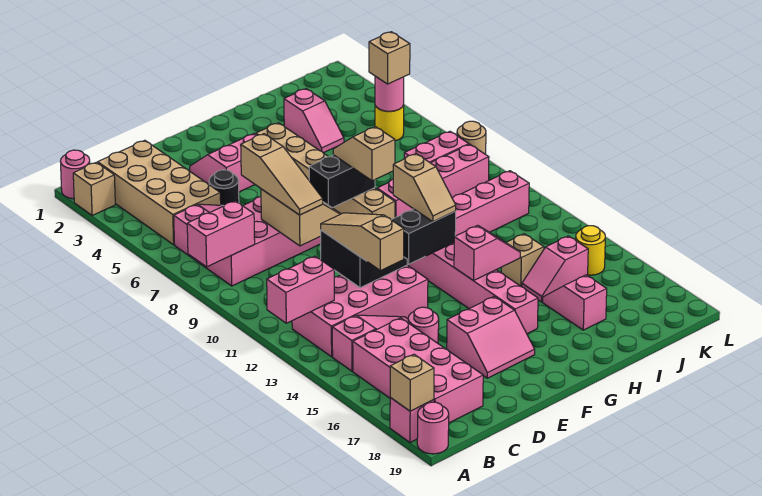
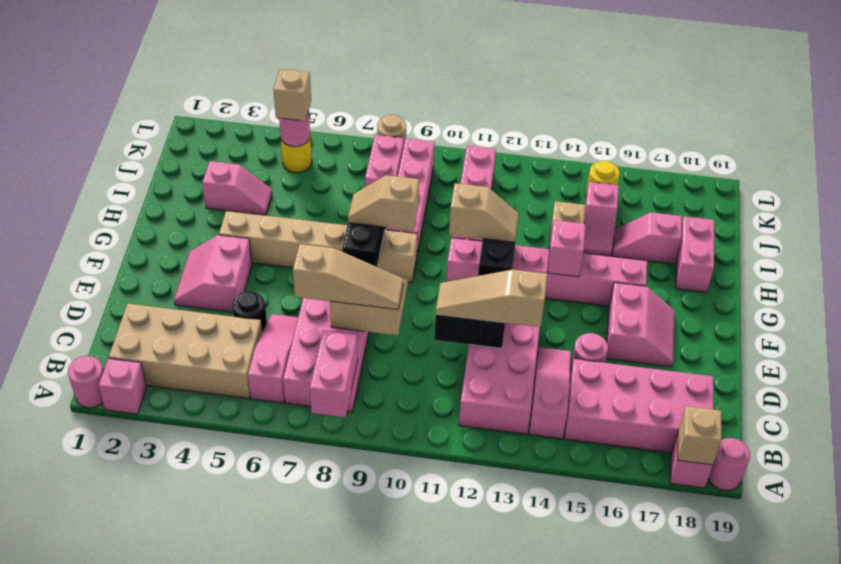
tan brick A2 level 1 -> pink brick A2 level 1
pink brick A12:B12 level 2 -> pink brick H18:I18 level 1

